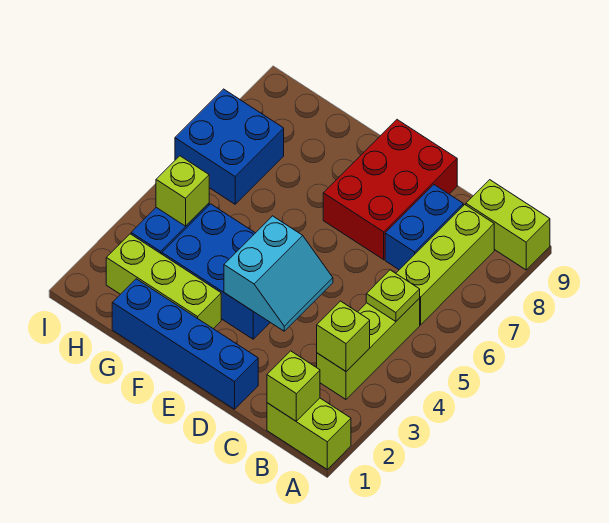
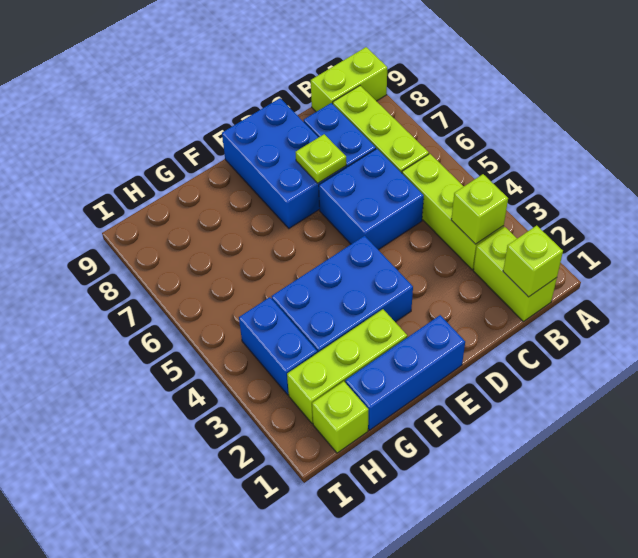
lime brick A1:B1 level 1 -> lime brick B1:B2 level 1
lime plate B5 level 2 -> lime plate D7 level 2
blue brick D1:G1 level 1 -> blue brick E1:G1 level 1
cyan slope D3:E4 level 2 top E -> none
red brick D7:E9 level 1 -> blue brick D7:E9 level 1
lime brick H4 level 2 -> lime brick H1 level 1
blue brick H6:I7 level 1 -> blue brick C5:D6 level 1

